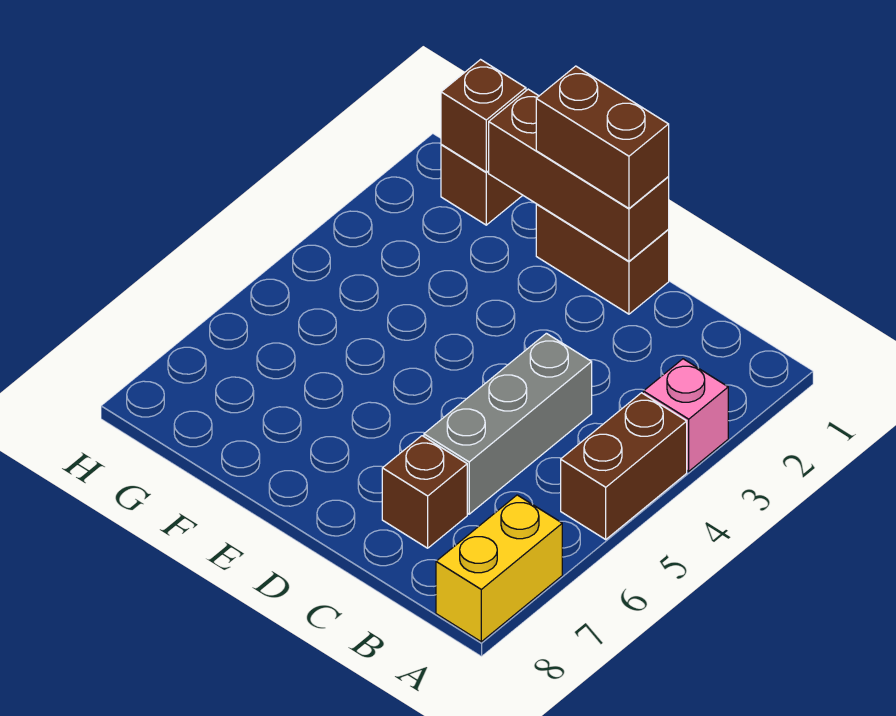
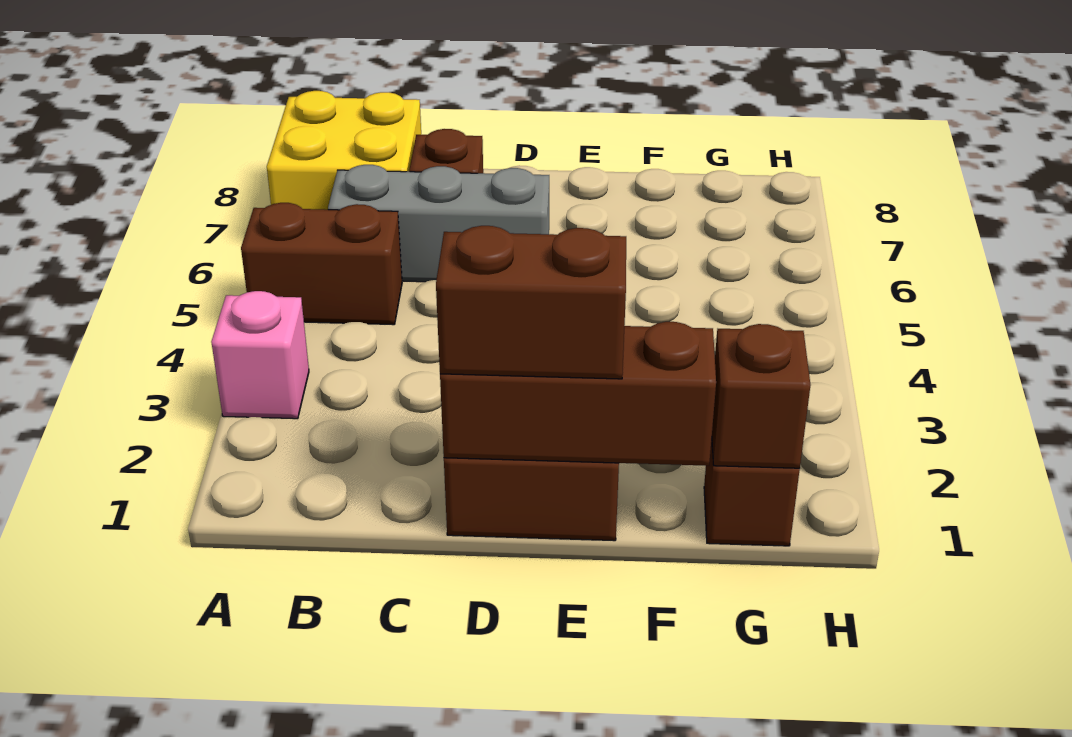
brown brick A4:A5 level 1 -> brown brick A5:B5 level 1
yellow brick A7:A8 level 1 -> yellow brick A7:B8 level 1
grey brick C4:C6 level 1 -> grey brick B6:D6 level 1

